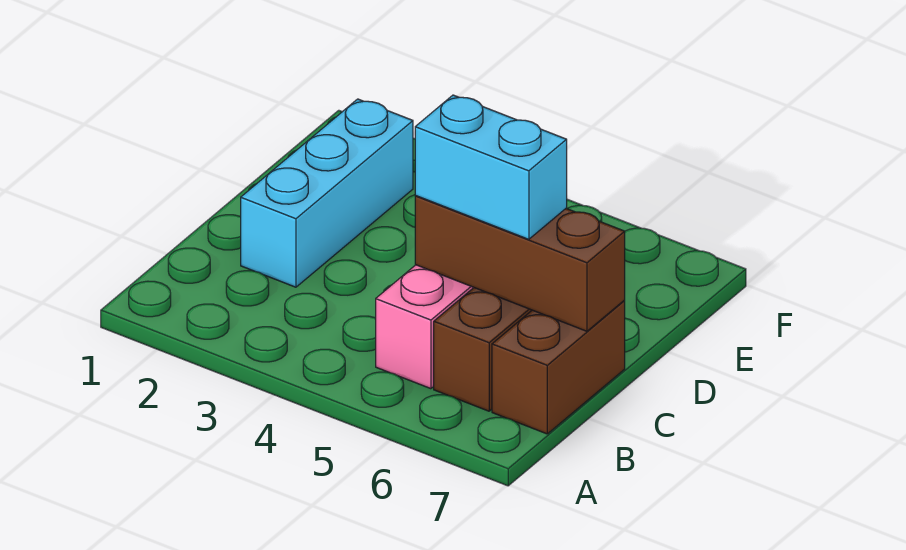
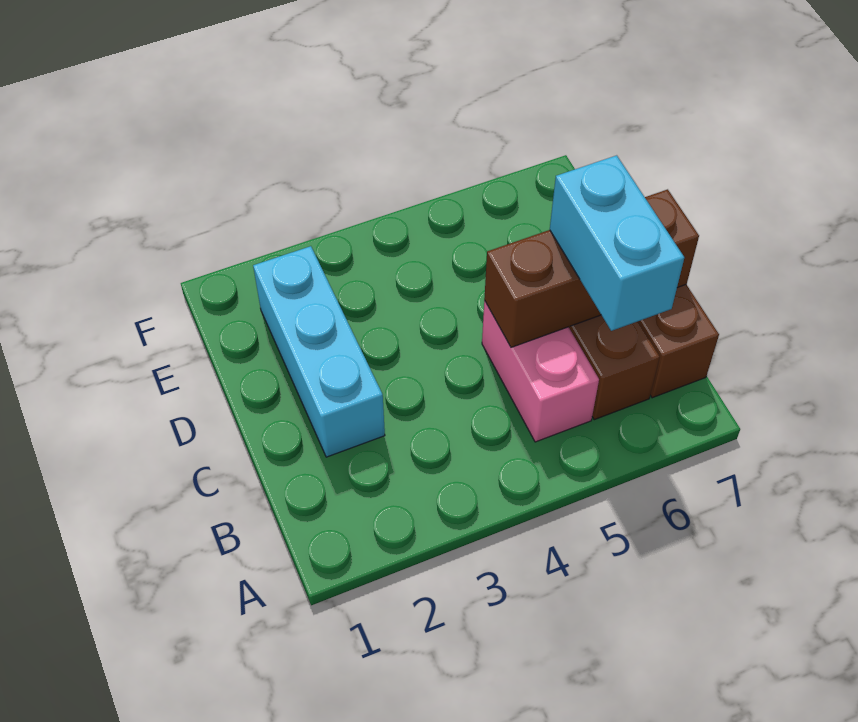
cyan brick C5:C6 level 3 -> cyan brick B6:C6 level 3

